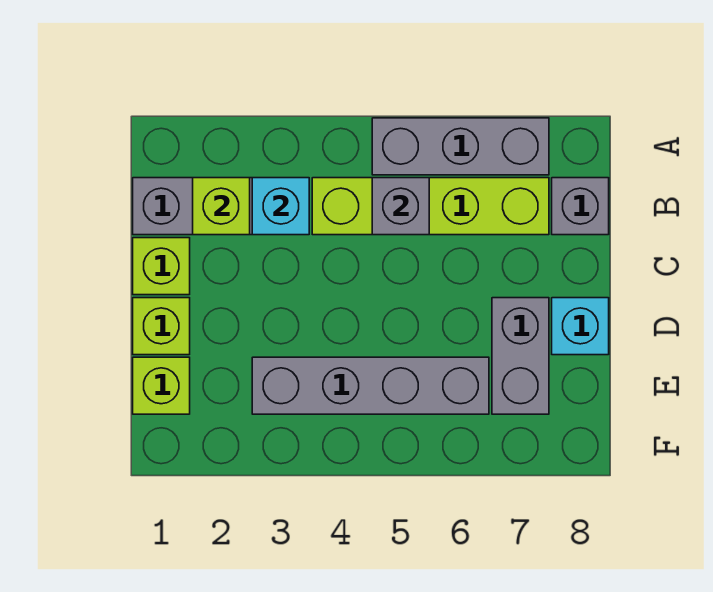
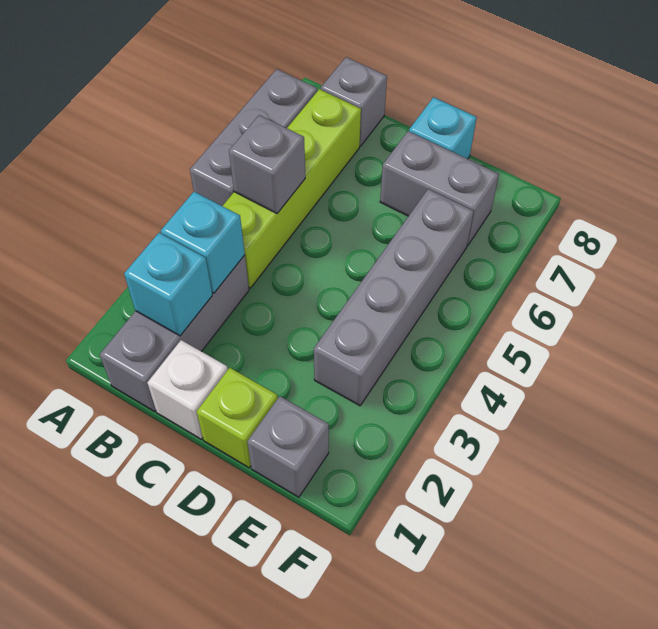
lime brick B2 level 2 -> cyan brick B2 level 2
lime brick C1 level 1 -> white brick C1 level 1
lime brick E1 level 1 -> grey brick E1 level 1

